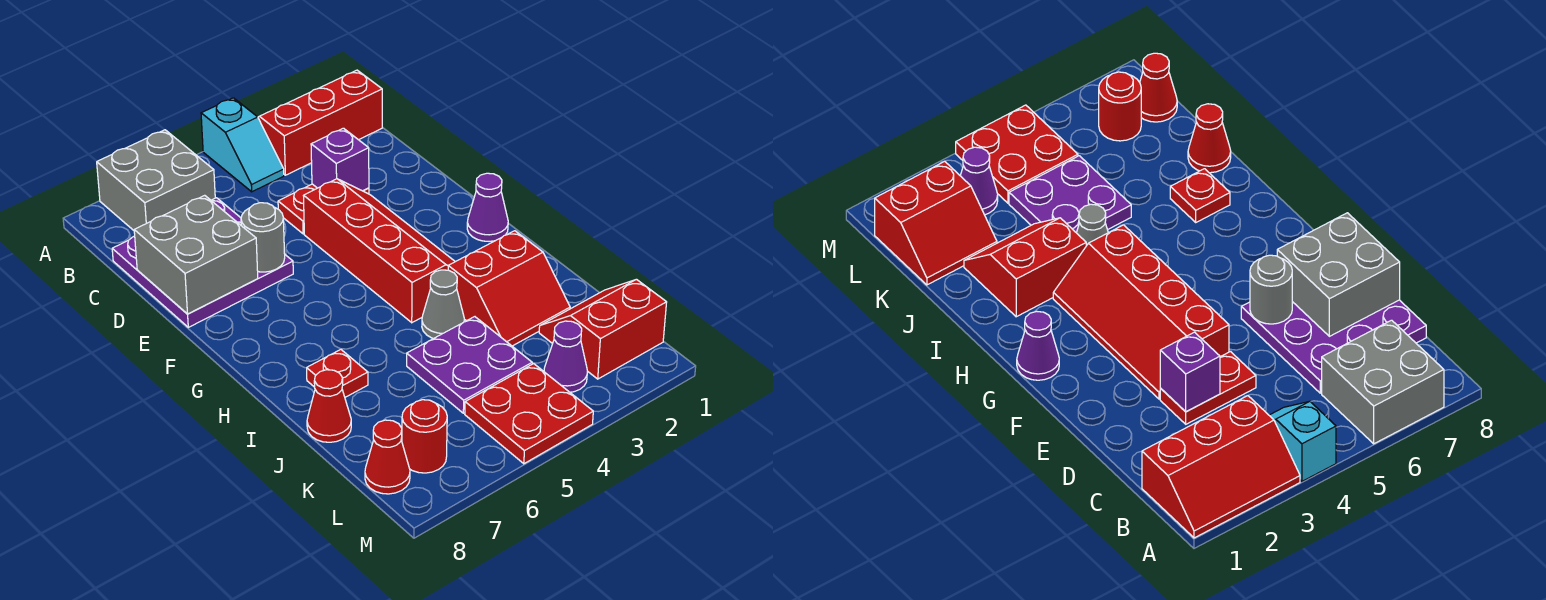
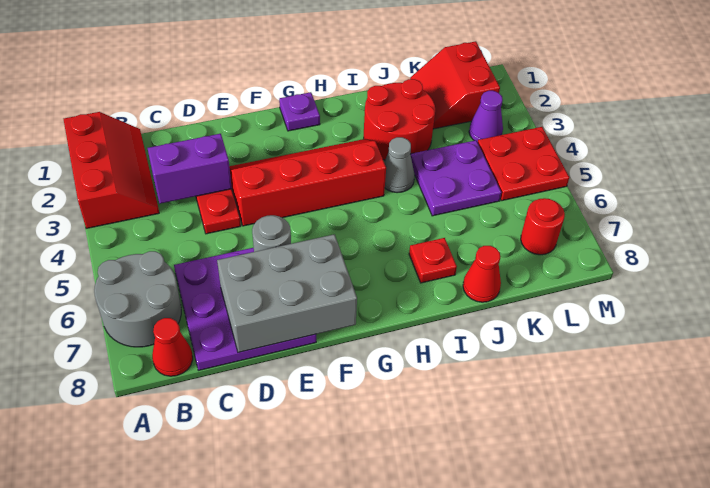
red slope A1:B3 level 1 top B -> red slope A1:B3 level 1 top A
cyan slope A4:B4 level 1 top A -> none
grey brick A6:B7 level 1 -> grey round brick A6:B7 level 1
purple brick D3 level 2 -> purple brick C3:D3 level 2
grey brick D7:E8 level 2 -> grey brick D7:F8 level 2
purple cone G1 level 1 -> purple plate G1 level 1
red slope I2:J3 level 1 top I -> red round brick I2:J3 level 1
red cone L8 level 1 -> red cone B8 level 1

